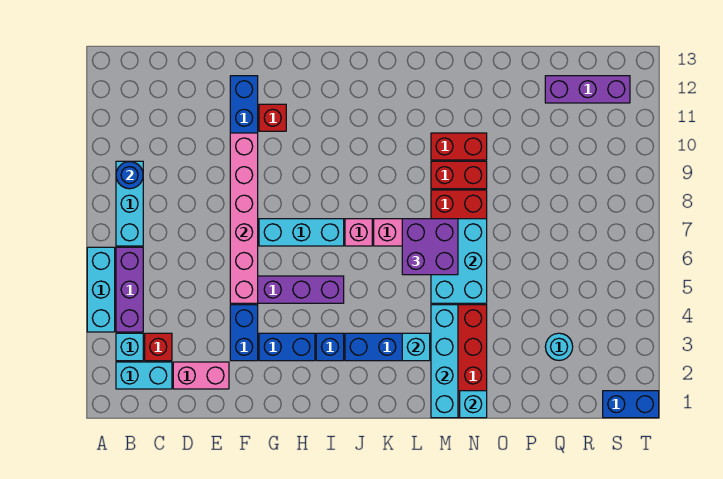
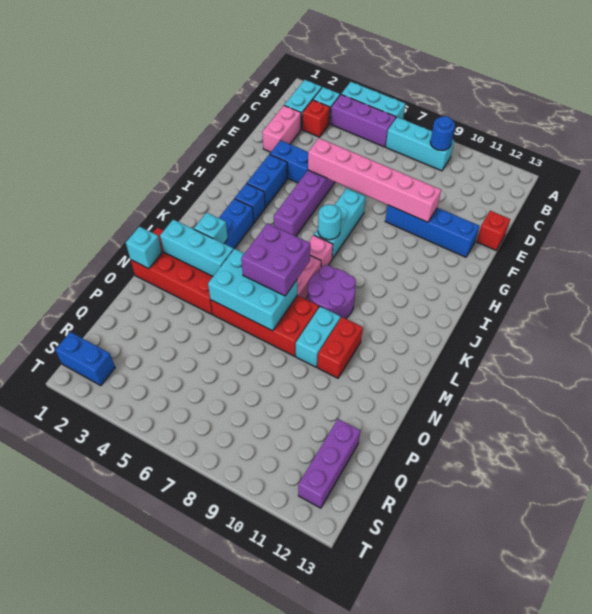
red brick G11 level 1 -> red brick E13 level 1
none -> purple round brick K8:L9 level 1
cyan brick M1:M4 level 2 -> cyan brick M2:M4 level 2
red brick M9:N9 level 1 -> cyan brick M9:N9 level 1
cyan round brick Q3 level 1 -> cyan round brick I7 level 2
blue brick S1:T1 level 1 -> blue brick S1:S2 level 1

